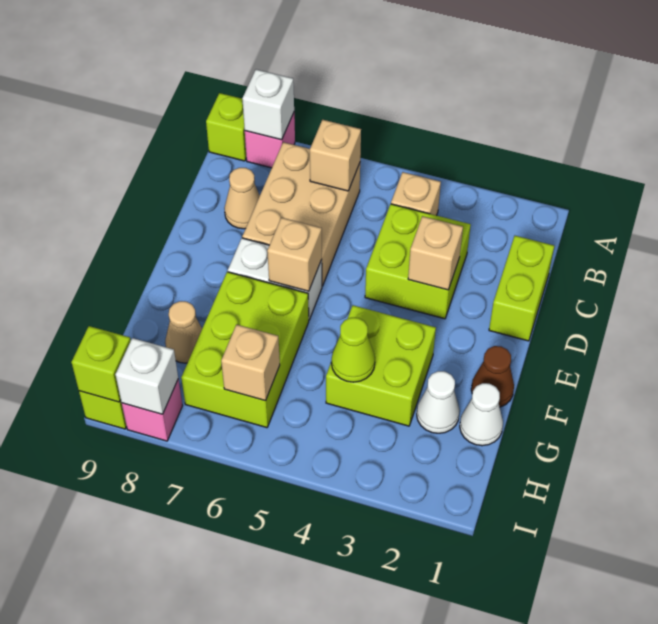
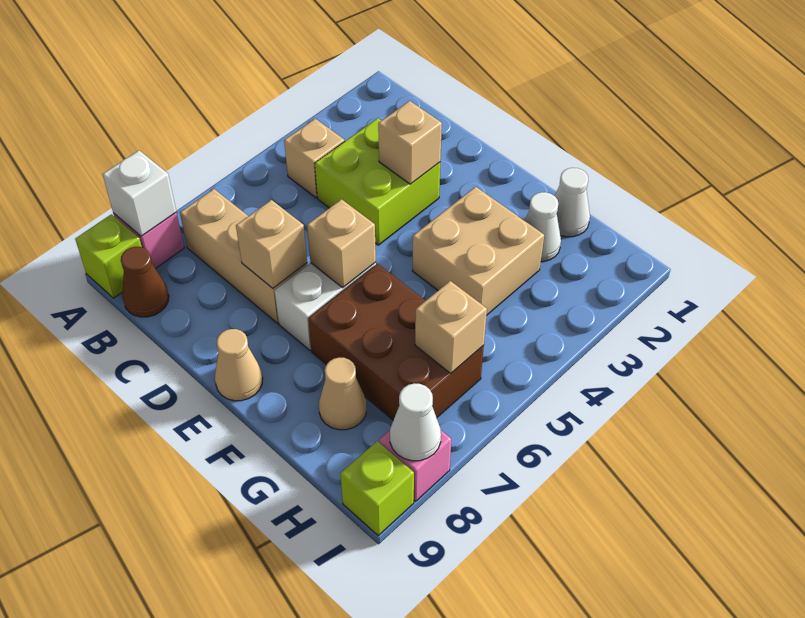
tan brick B6:D7 level 1 -> tan brick B7:D7 level 1
tan brick B6 level 2 -> tan brick D7 level 2
lime brick C1:D1 level 1 -> none
tan cone C8 level 1 -> tan cone E9 level 1
brown cone F1 level 1 -> brown cone B9 level 1
lime brick F3:G4 level 1 -> tan brick F3:G4 level 1
lime brick F6:H7 level 1 -> brown brick F6:H7 level 1
lime cone G4 level 2 -> none
white brick I8 level 2 -> white cone I8 level 2
lime brick I9 level 2 -> none

